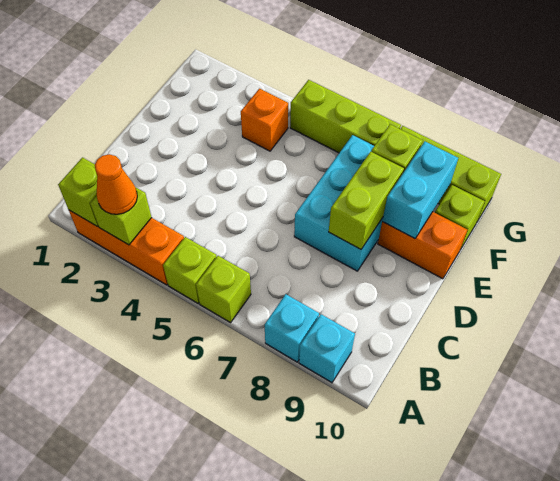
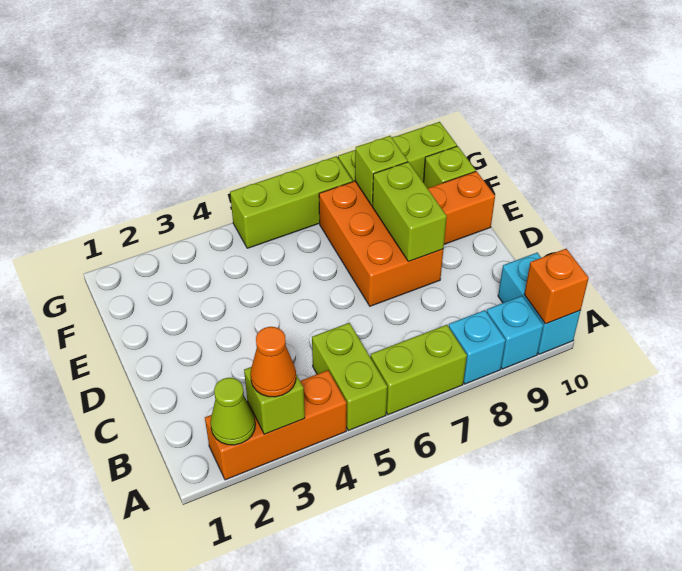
lime brick A2 level 2 -> lime cone A2 level 2
lime brick A5 level 1 -> lime brick A5:B5 level 1
lime brick A6 level 1 -> lime brick A6:A7 level 1
cyan brick D7:F8 level 1 -> orange brick D7:F8 level 1
cyan brick E9:F9 level 2 -> cyan brick A10:B10 level 1
orange brick F4 level 1 -> orange brick A10 level 2

